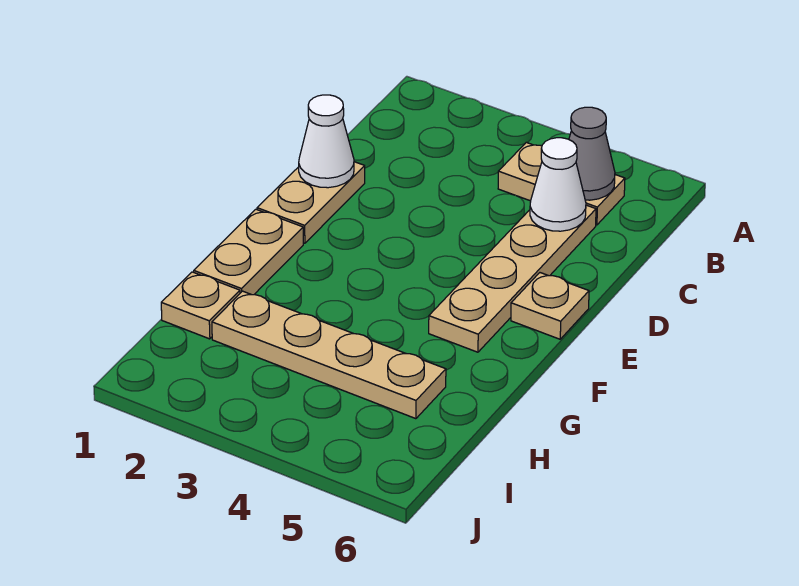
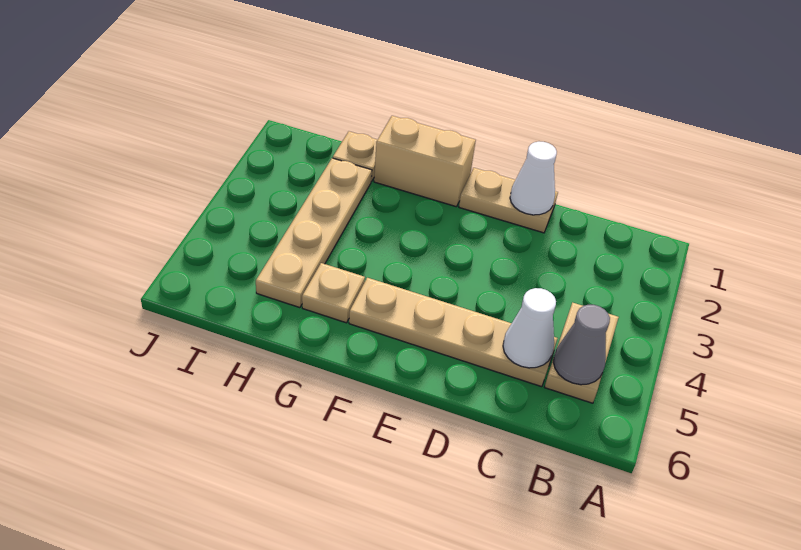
tan plate E6 level 1 -> tan plate G5 level 1
tan plate F1:G1 level 1 -> tan brick F1:G1 level 1

